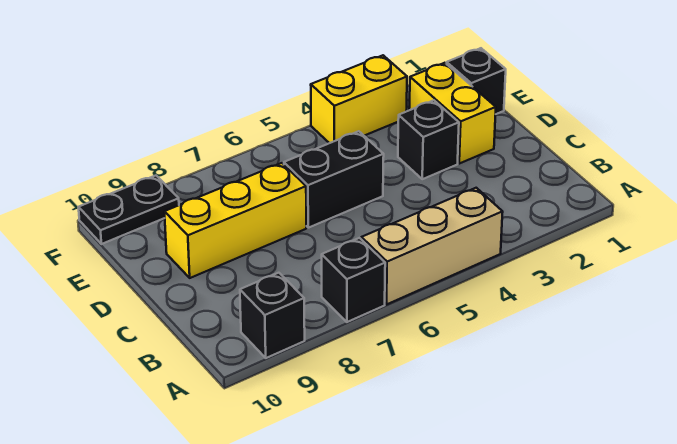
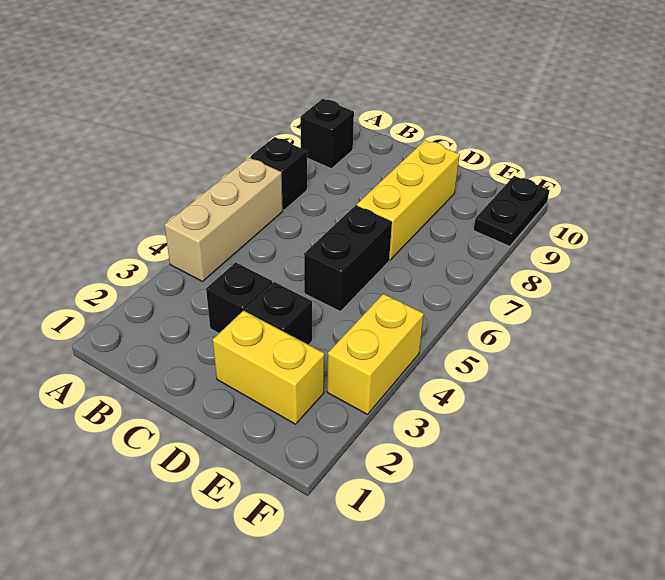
black brick E1 level 1 -> black brick C3 level 1

